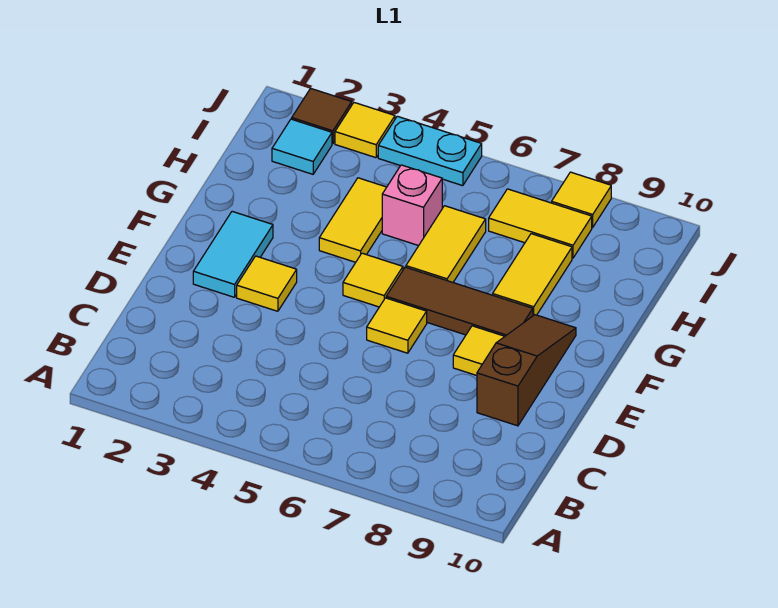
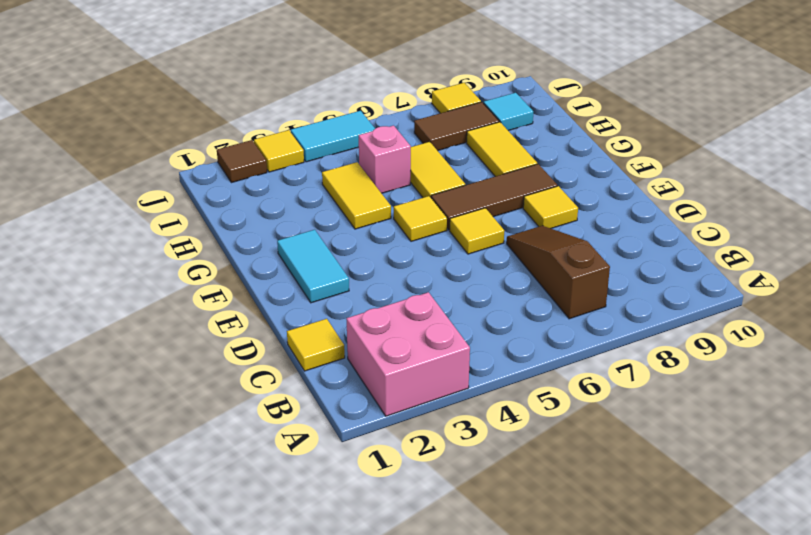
none -> pink brick A2:B3 level 1
brown slope D9:F9 level 1 top D -> brown slope B7:D7 level 1 top B
yellow tile E3 level 1 -> yellow tile C1 level 1
cyan tile I2 level 1 -> cyan tile I9 level 1
yellow tile I7:I8 level 1 -> brown tile I7:I8 level 1
cyan plate J4:J5 level 1 -> cyan tile J4:J5 level 1

